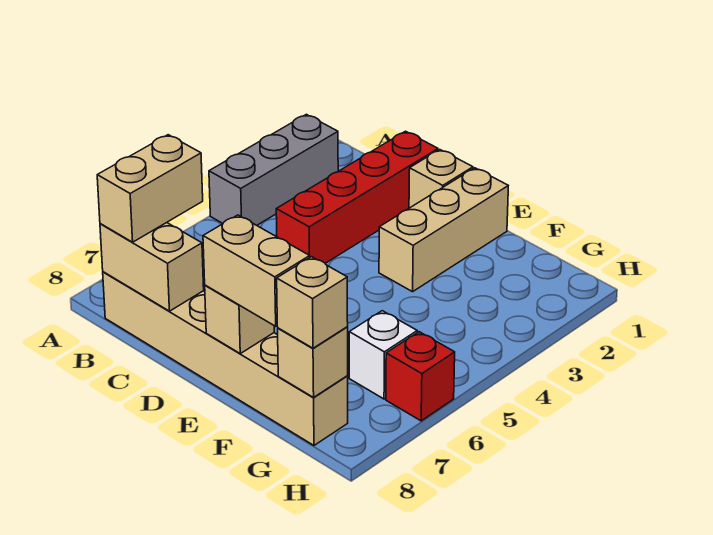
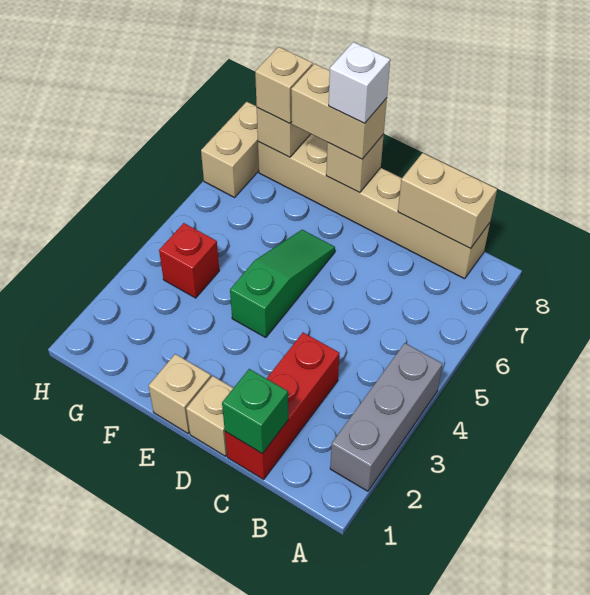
tan brick B7:B8 level 3 -> tan brick H7:H8 level 1
red brick C1:C4 level 1 -> red brick C1:C3 level 1
none -> green brick C1 level 2
tan brick E1:E3 level 1 -> tan brick E1 level 1
none -> green slope E4:E6 level 1 top 4
white brick G6 level 1 -> white brick E8 level 4
red brick H6 level 1 -> red brick G4 level 1

